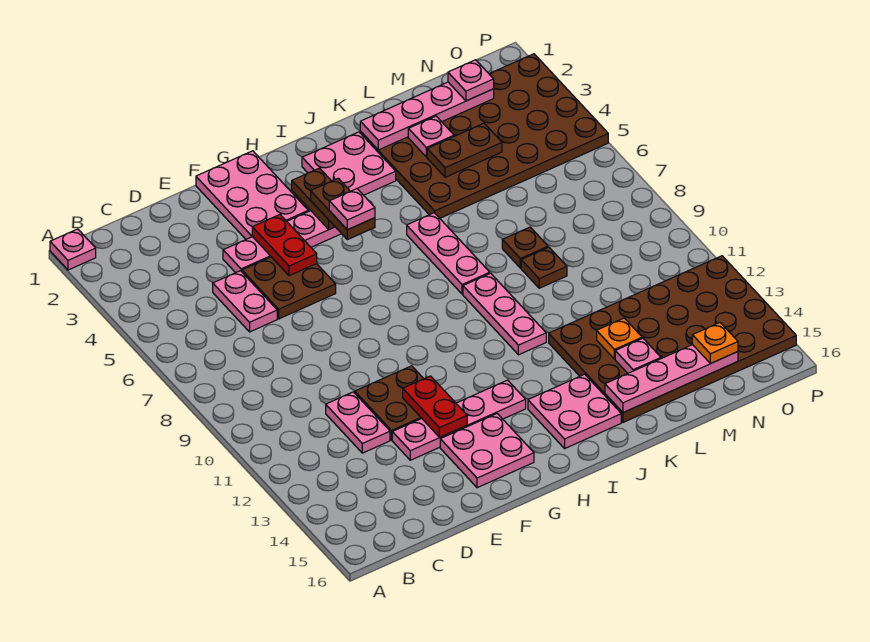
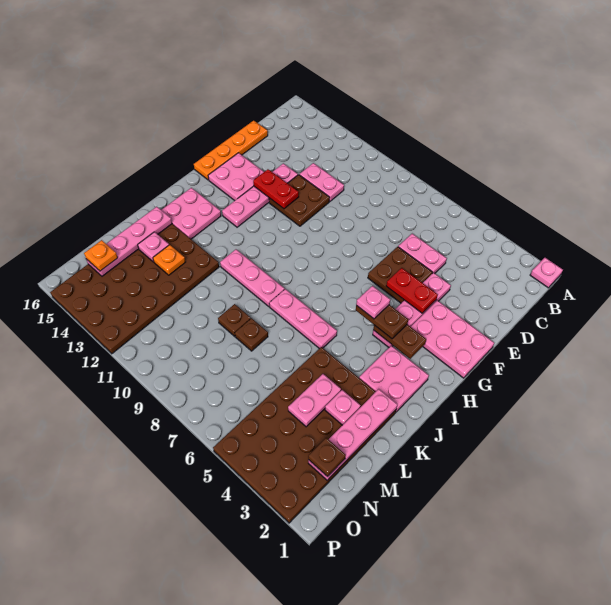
none -> orange plate D16:G16 level 1
brown plate L4:M4 level 2 -> pink plate L4:M4 level 2
pink plate N2 level 3 -> brown plate N2 level 3

